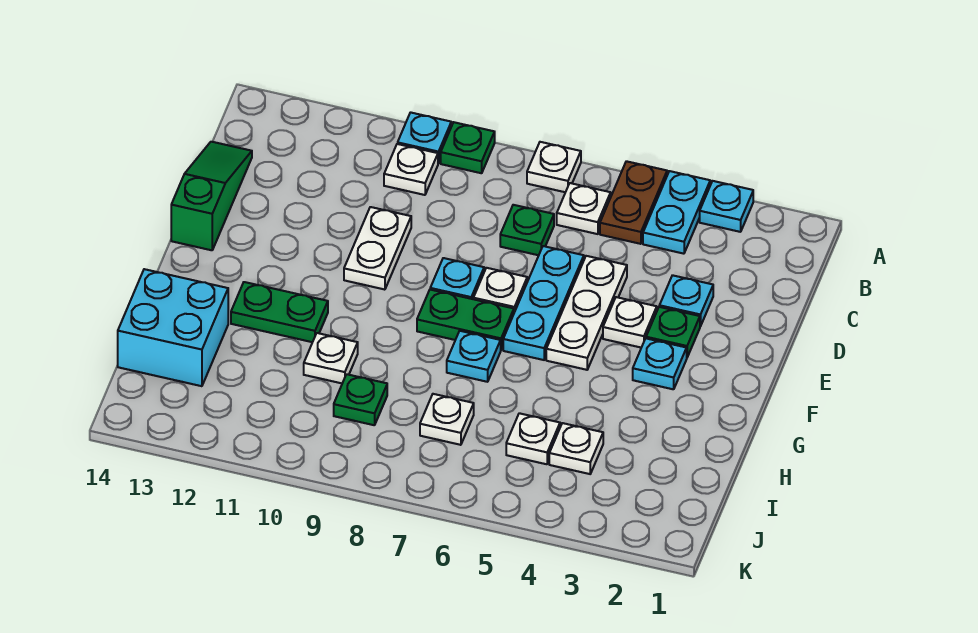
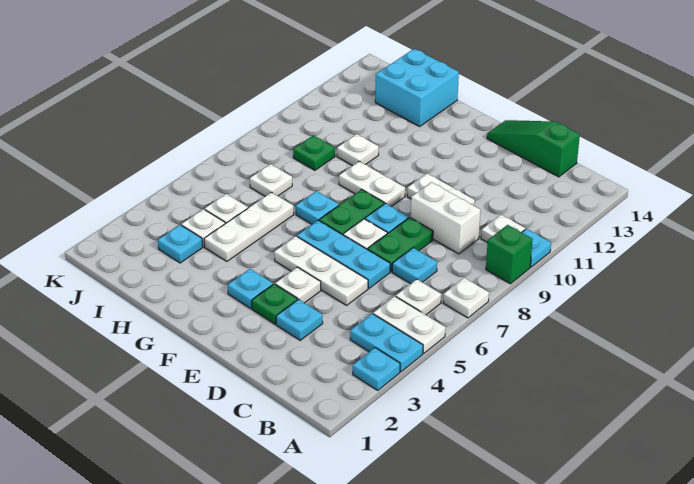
brown plate A5:B5 level 1 -> white plate A5:B5 level 1
green plate A9 level 1 -> green brick A9 level 1
green plate C7 level 1 -> cyan plate C7 level 1
none -> white brick C9:D9 level 1
green slope C14:E14 level 1 top E -> green slope C14:E14 level 1 top C
none -> white plate F9:G9 level 1
green plate G11:G12 level 1 -> green plate D7:D8 level 1
none -> white plate H4:H6 level 1
none -> cyan plate I3 level 1

